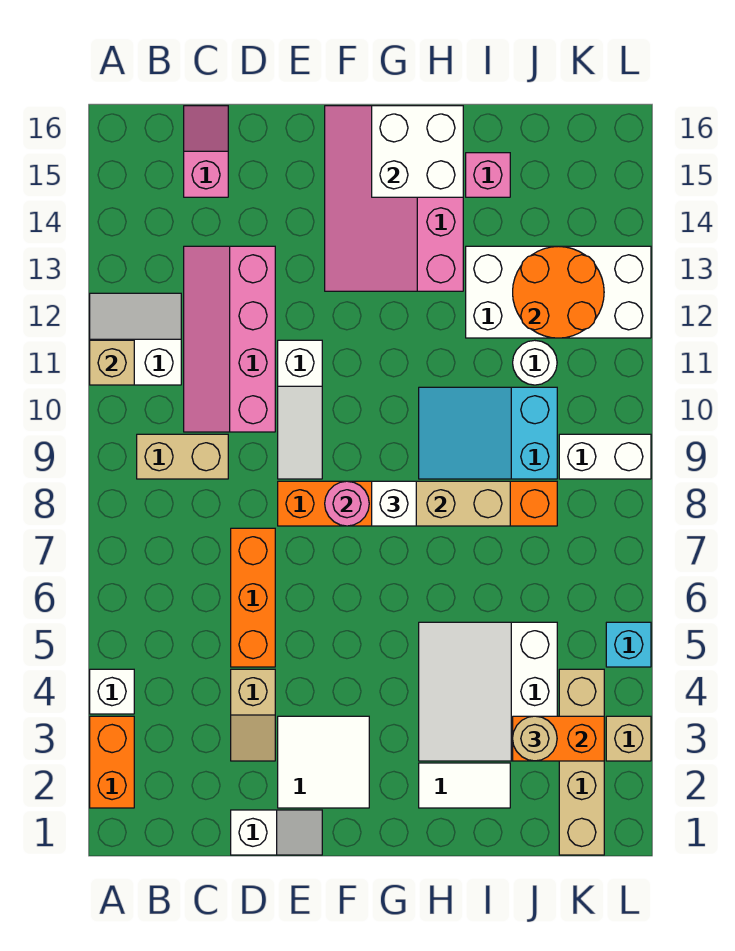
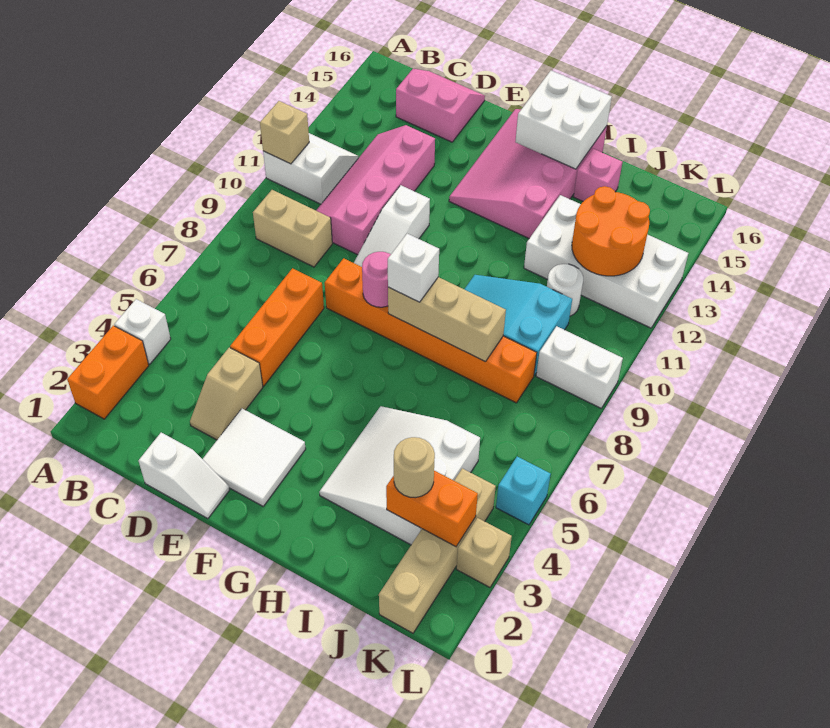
pink slope C15:C16 level 1 top 15 -> pink slope C15:D16 level 1 top 15
white tile H2:I2 level 1 -> none

